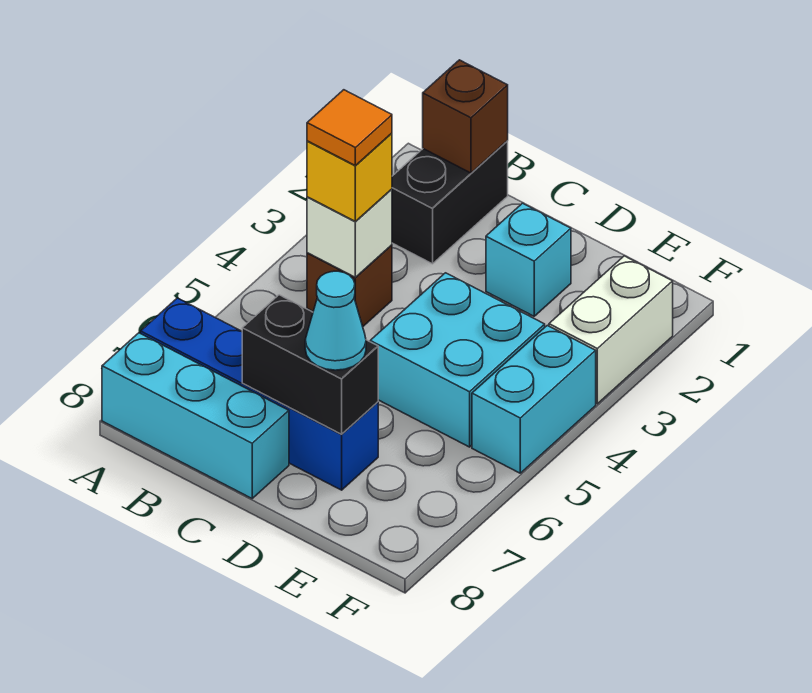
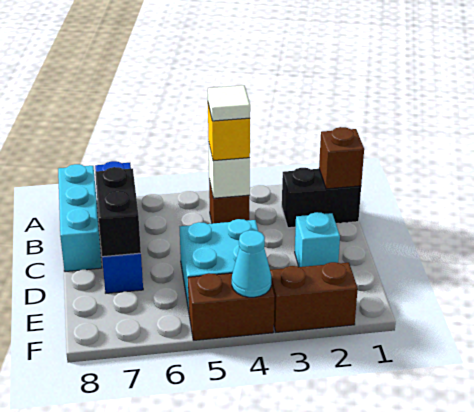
orange tile B4 level 4 -> white tile B4 level 4
cyan cone D7 level 3 -> cyan cone F4 level 2
white brick F2:F3 level 1 -> brown brick F2:F3 level 1
cyan brick F4:F5 level 1 -> brown brick F4:F5 level 1

